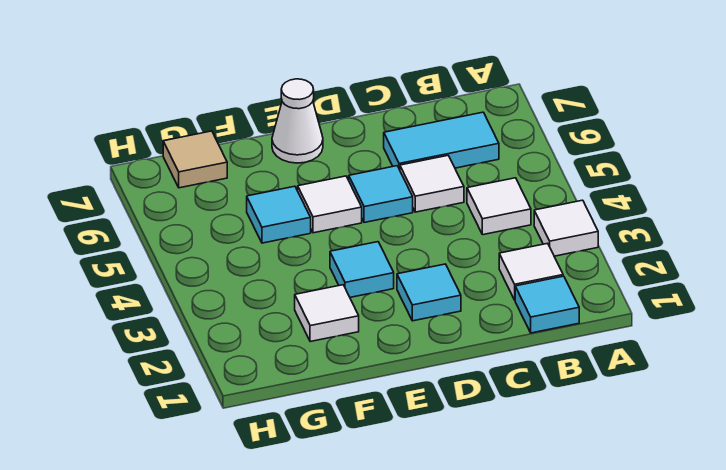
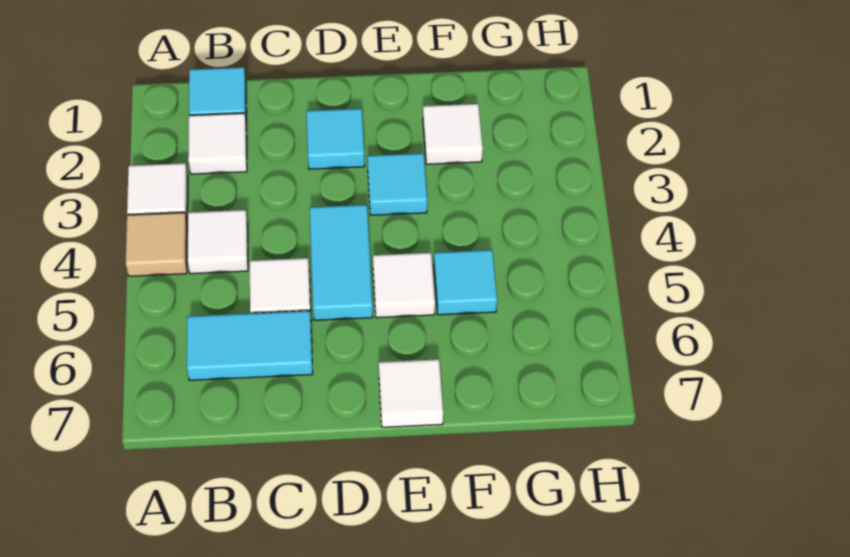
cyan tile D5 level 1 -> cyan tile D4:D5 level 1
white cone E7 level 1 -> white tile E7 level 1
tan tile G7 level 1 -> tan tile A4 level 1

